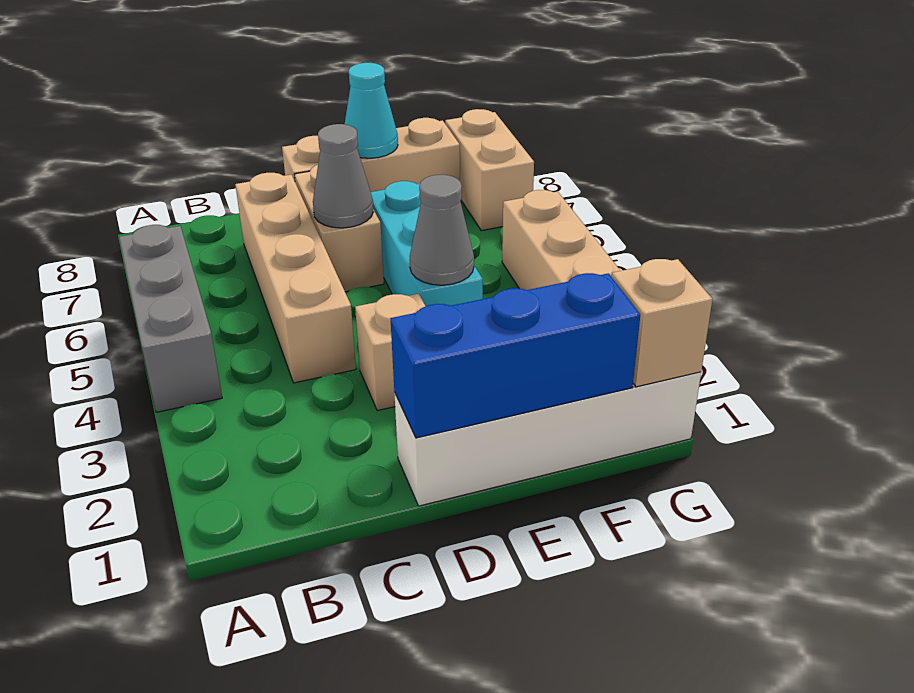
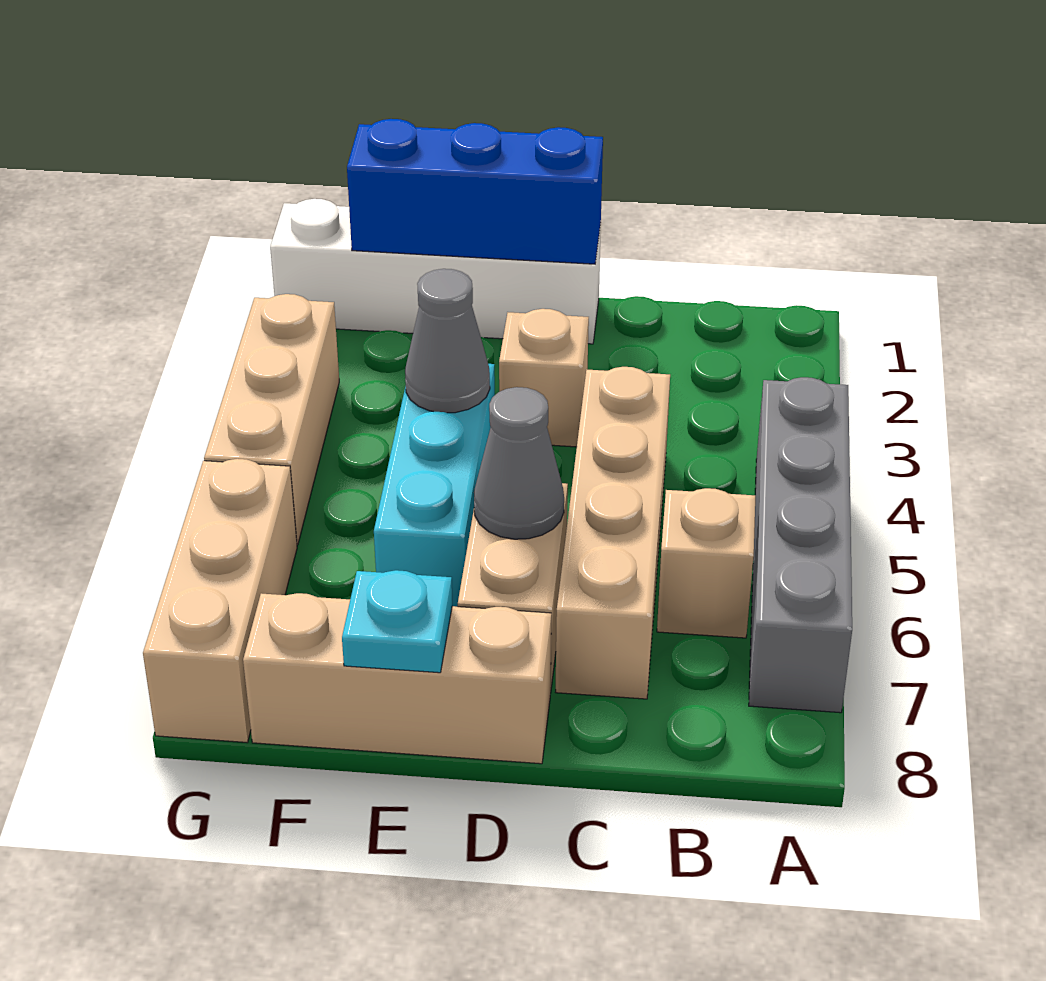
grey brick A4:A6 level 1 -> grey brick A4:A7 level 1
cyan cone E8 level 2 -> cyan plate E8 level 2
tan brick G1 level 2 -> tan brick B6 level 1
tan brick G7:G8 level 1 -> tan brick G6:G8 level 1

